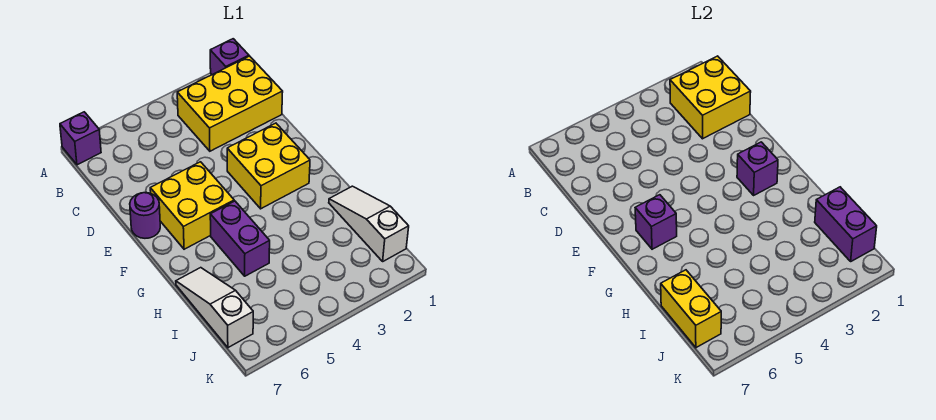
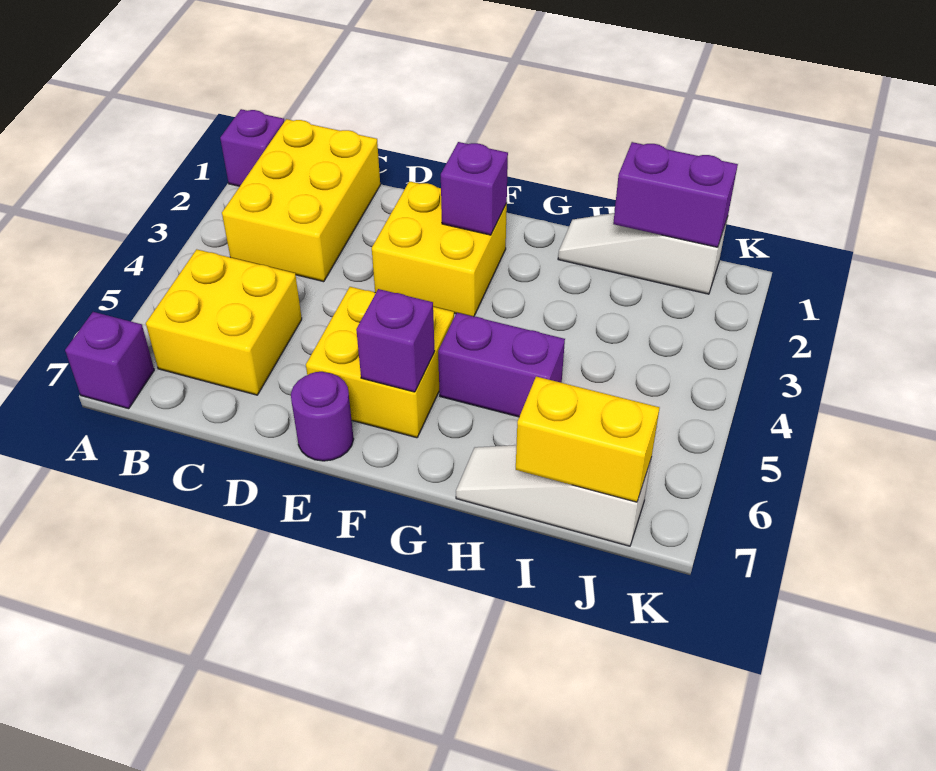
yellow brick B1:C2 level 2 -> yellow brick B5:C6 level 1

